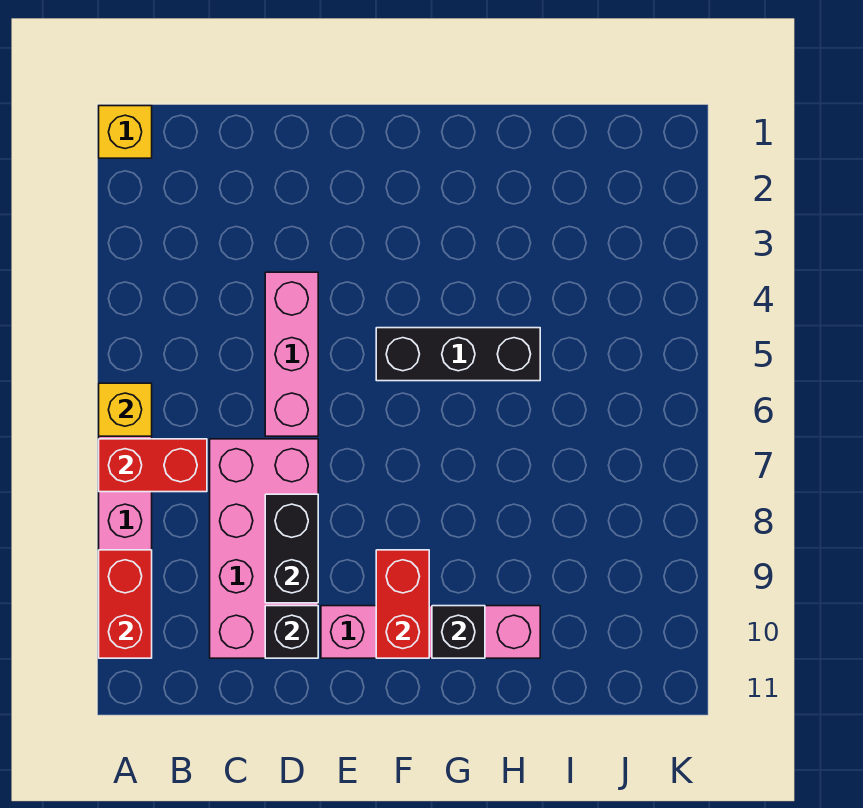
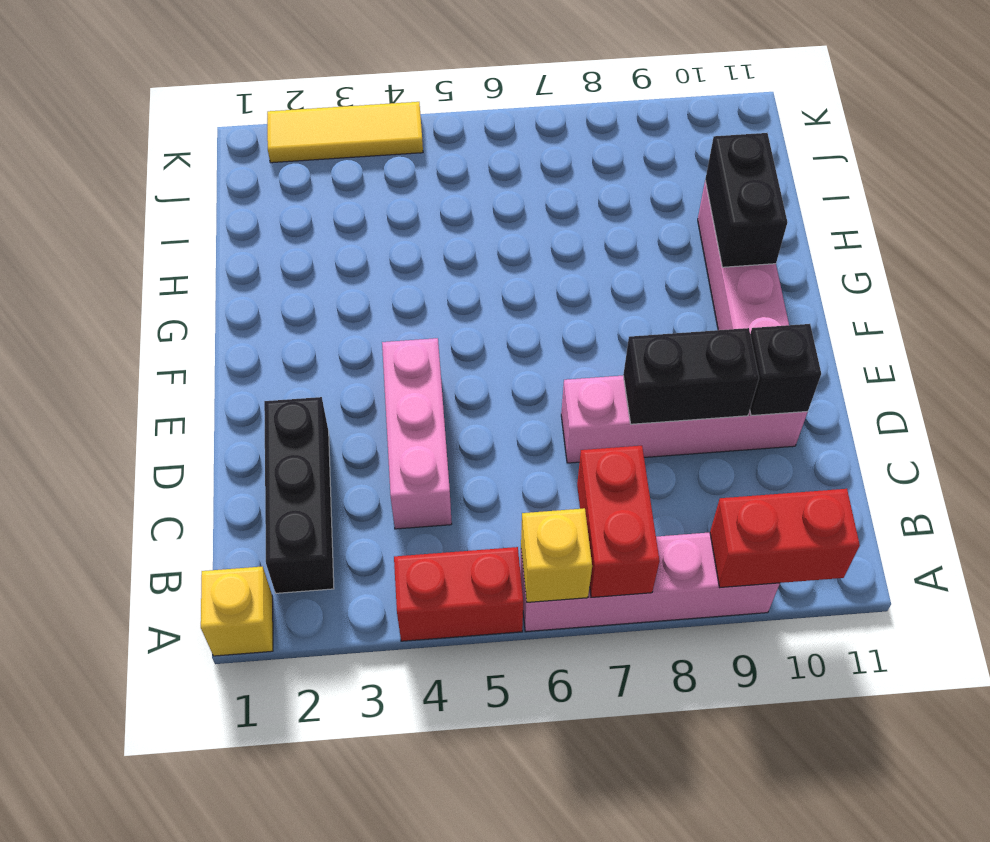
pink brick C7:D10 level 1 -> pink brick D7:D10 level 1
pink brick D4:D6 level 1 -> pink brick C4:E4 level 1
black brick F5:H5 level 1 -> black brick B2:D2 level 1
red brick F9:F10 level 2 -> red brick A4:A5 level 1
black brick G10 level 2 -> black brick G10:H10 level 2
none -> yellow tile K2:K4 level 1

